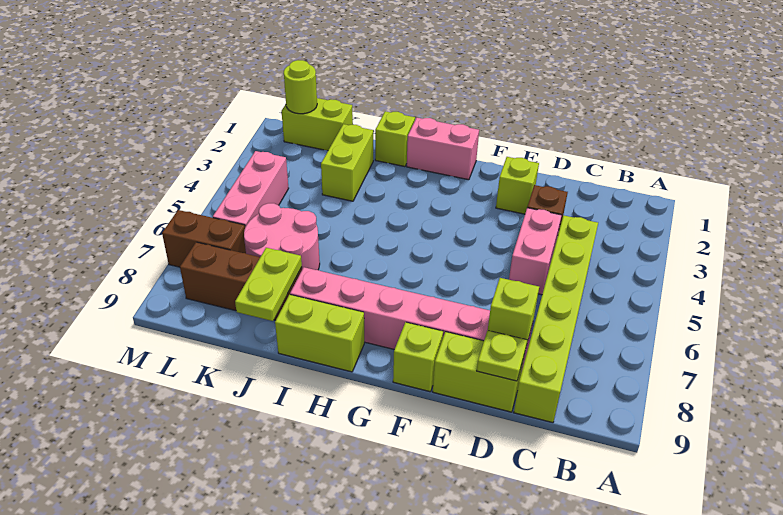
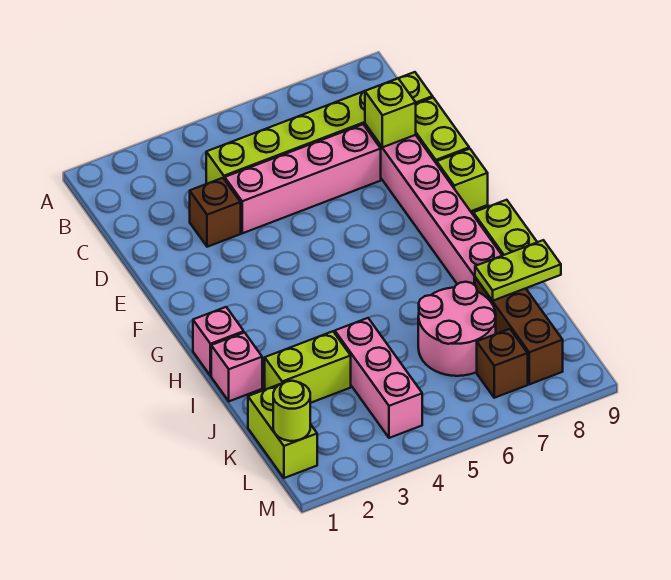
pink brick D4:D5 level 1 -> pink brick D4:D7 level 1
lime plate D9 level 2 -> none
lime brick E2 level 1 -> none
pink brick G1:H1 level 1 -> pink brick H1 level 1
lime brick I1 level 1 -> pink brick I1 level 1
pink brick L4:L6 level 1 -> pink brick J4:L4 level 1
brown brick L7:M7 level 1 -> brown brick L7 level 1

